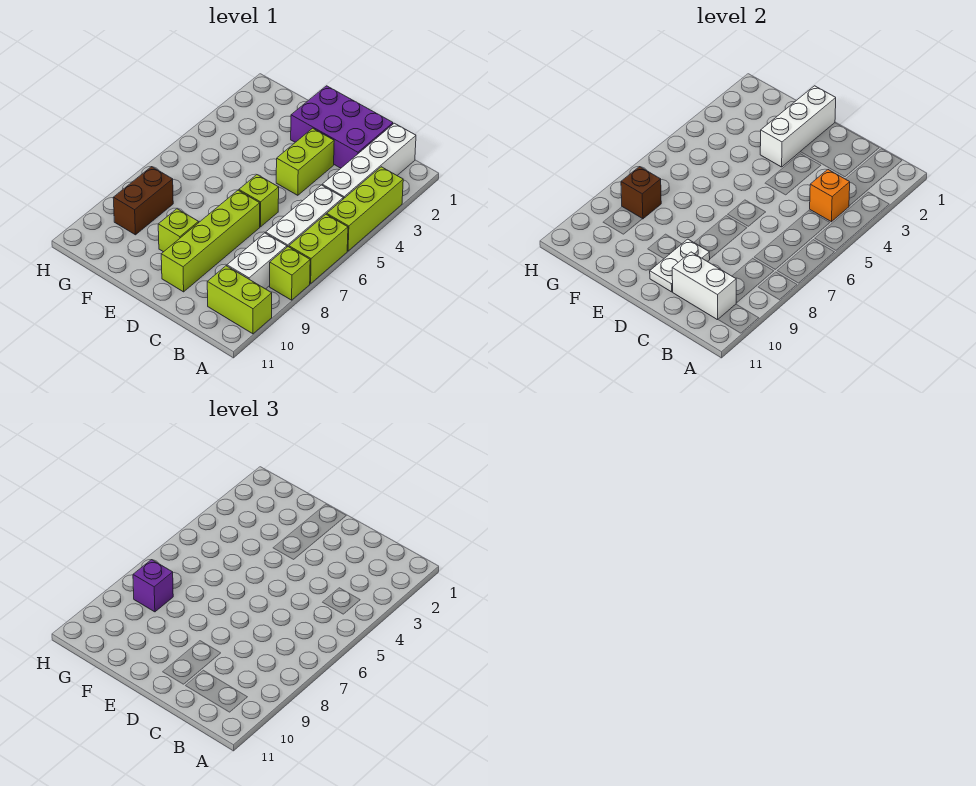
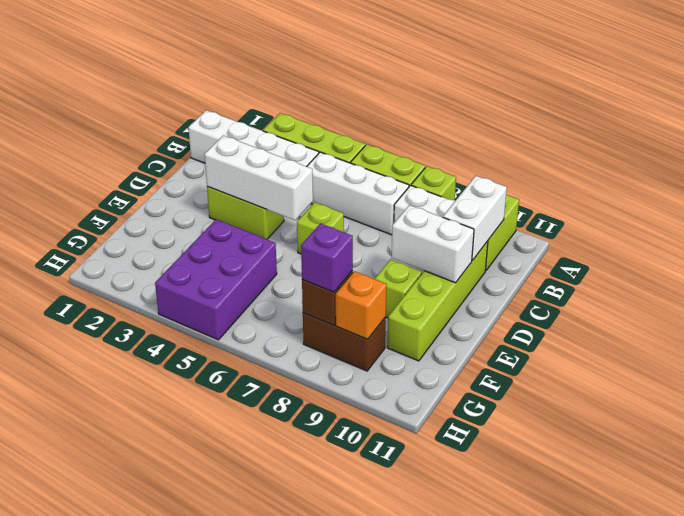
orange brick B4 level 2 -> orange brick G9 level 2
purple brick C1:E2 level 1 -> purple brick F4:H5 level 1
lime brick D7:D10 level 1 -> lime brick C10:F10 level 1
white plate D9:D10 level 2 -> white brick D9:D10 level 2
white brick E1:E3 level 2 -> white brick D3:D5 level 2

